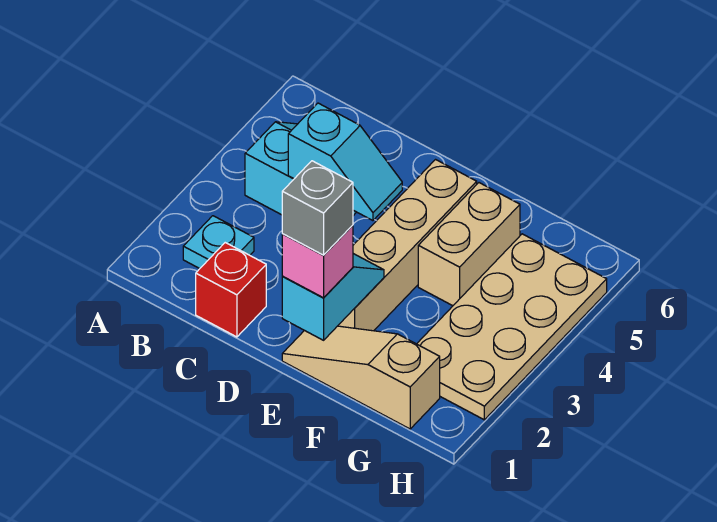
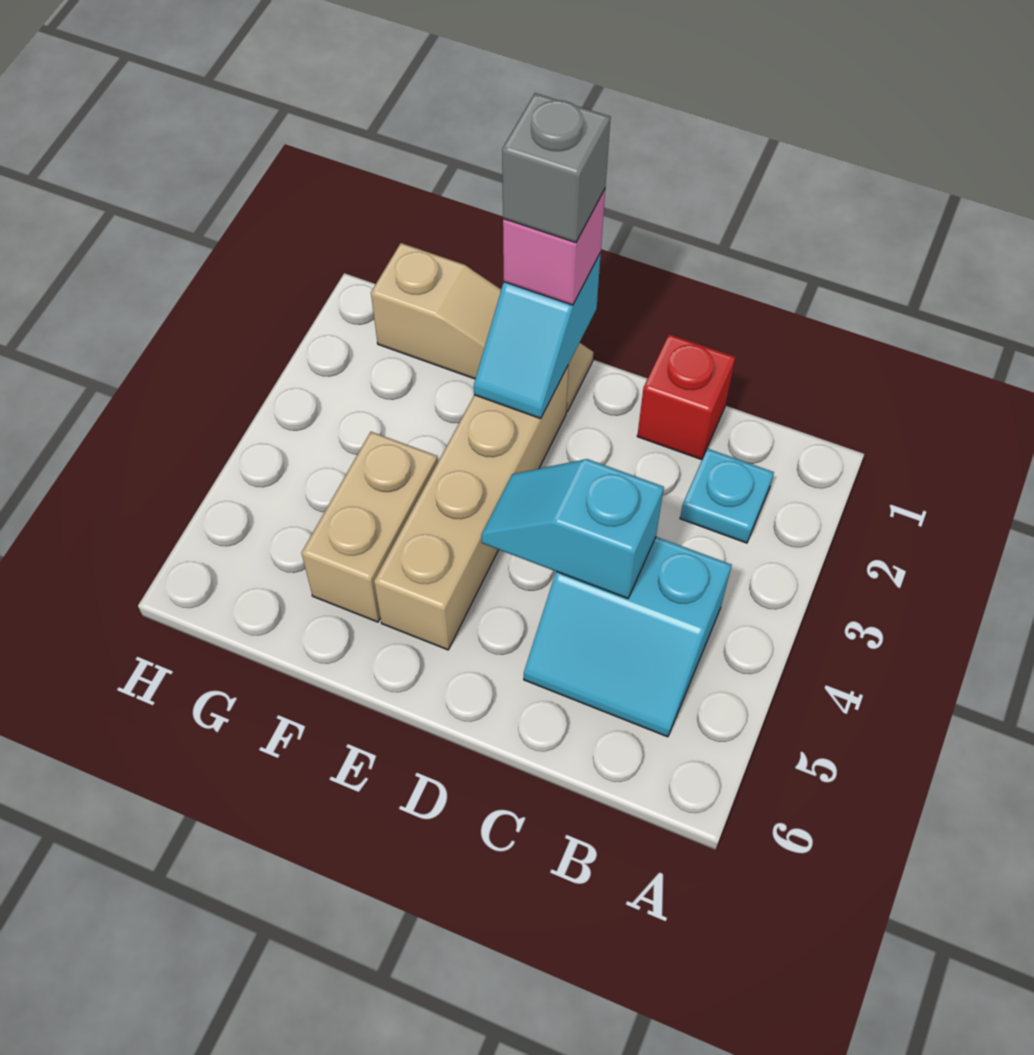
tan plate G2:H5 level 1 -> none

